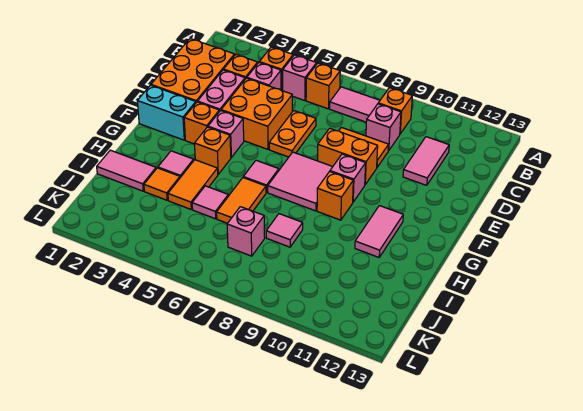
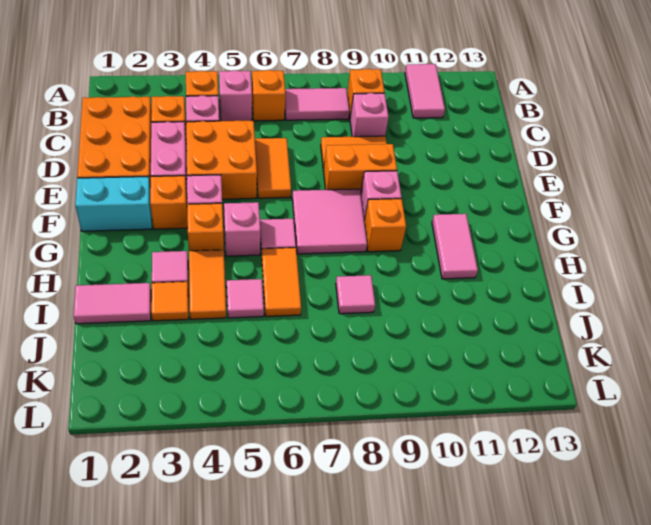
pink tile C11:D11 level 1 -> pink tile A11:B11 level 1
orange plate D6:E6 level 1 -> orange tile D6:E6 level 1
pink brick J7 level 1 -> pink brick G5 level 1

